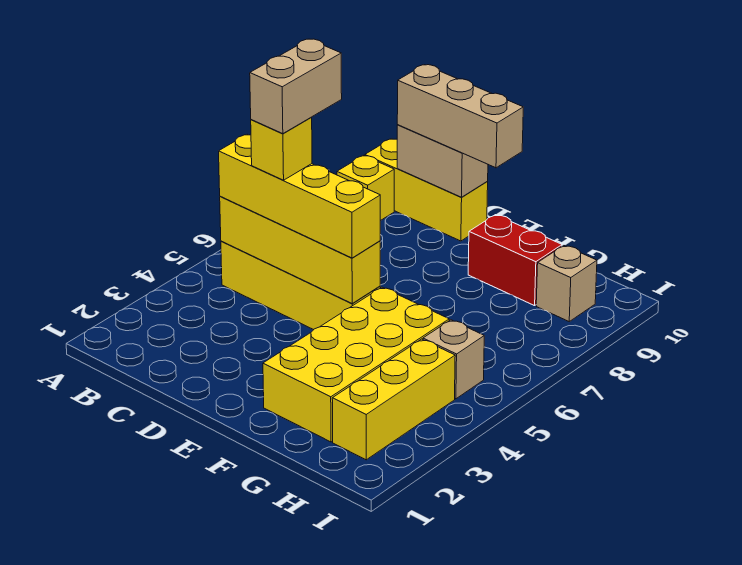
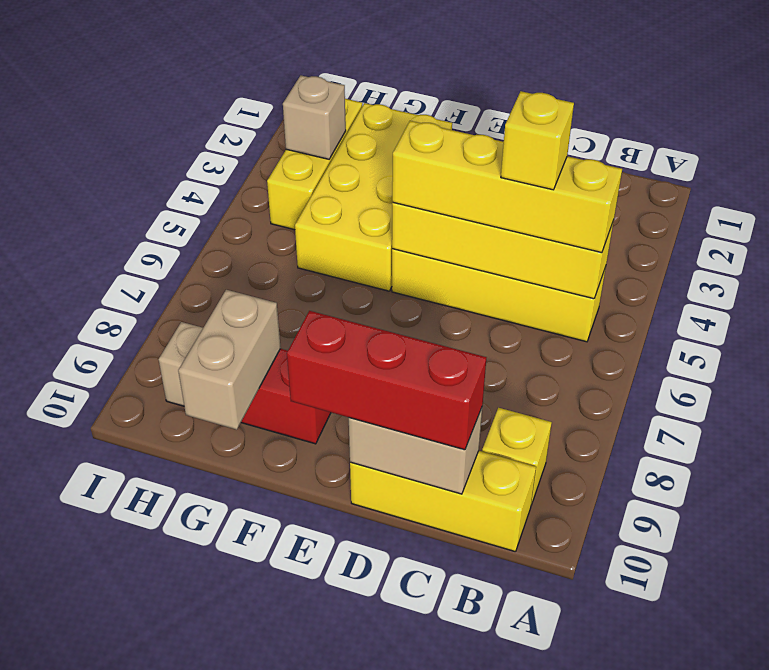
tan brick C5:C6 level 5 -> tan brick G9:G10 level 2
tan brick C10:E10 level 3 -> red brick C10:E10 level 3
tan brick H5 level 1 -> tan brick H3 level 2

